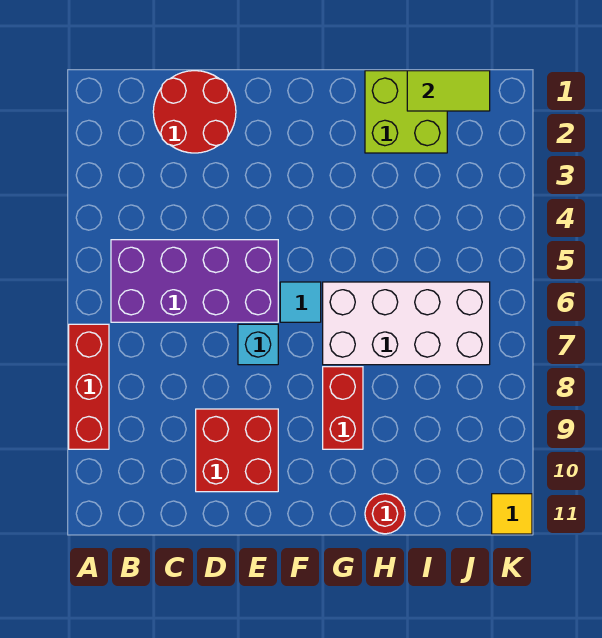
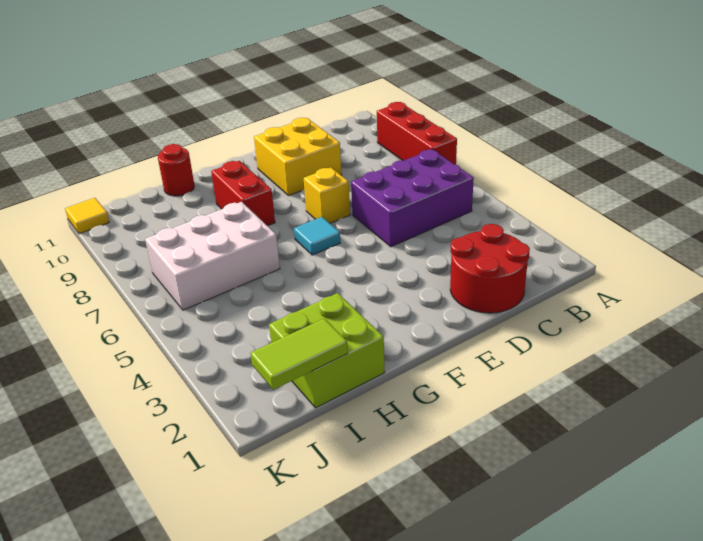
purple brick B5:E6 level 1 -> purple brick B5:D6 level 1
red brick D9:E10 level 1 -> yellow brick D9:E10 level 1
cyan brick E7 level 1 -> yellow brick E7 level 1
white brick G6:J7 level 1 -> white brick H6:J7 level 1

